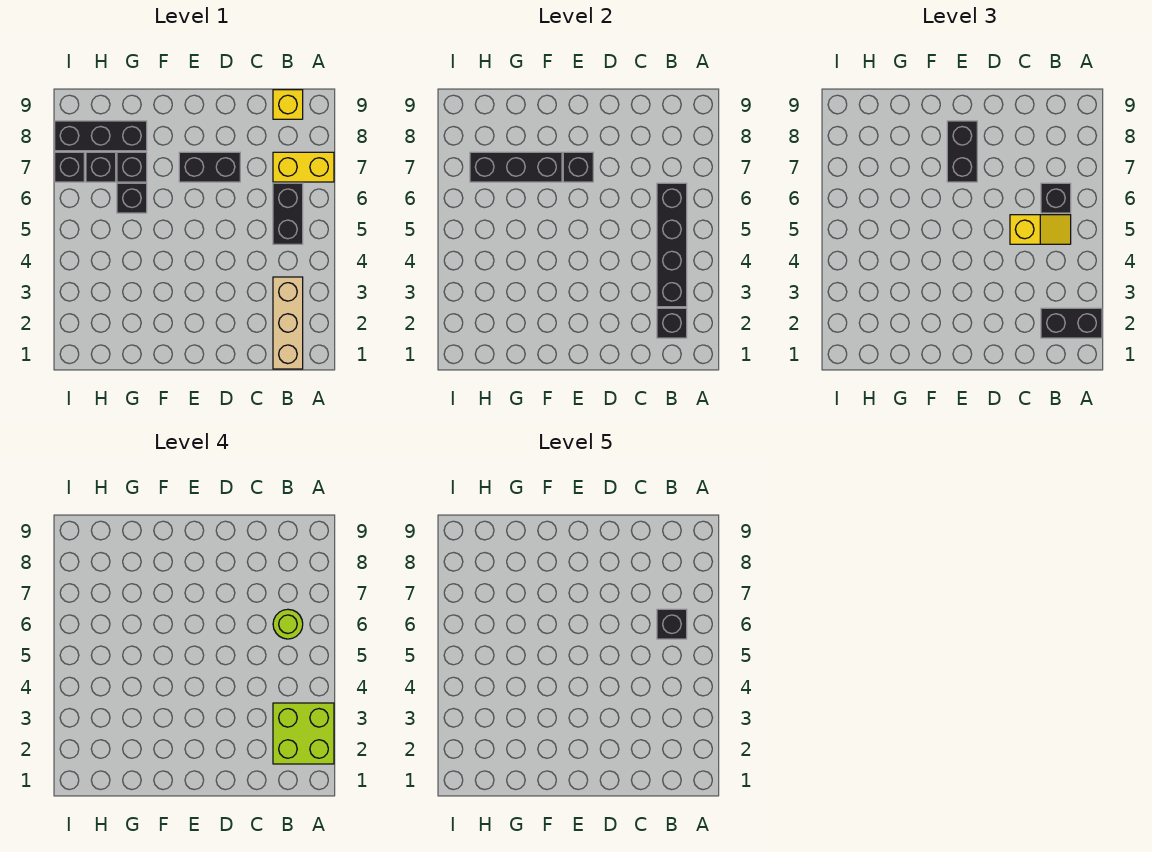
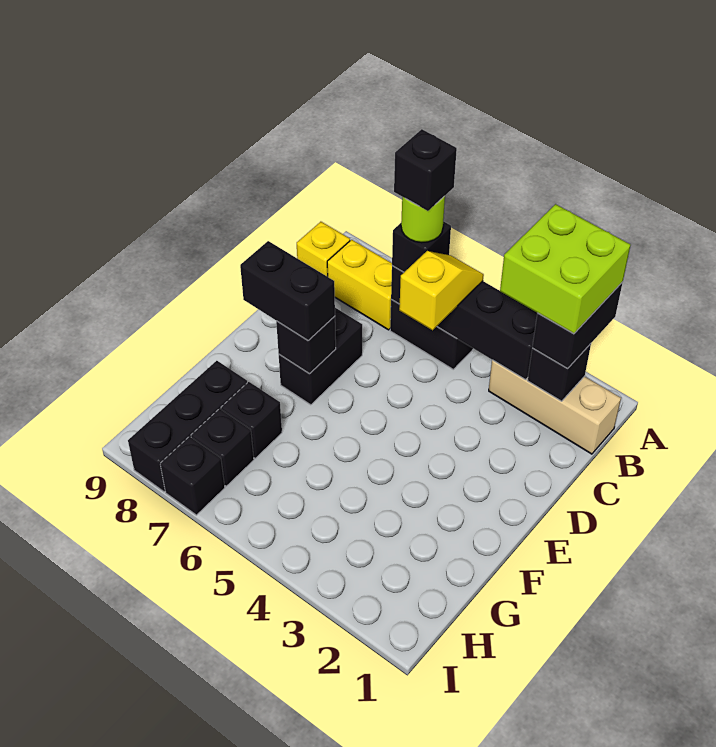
yellow brick A7:B7 level 1 -> yellow brick B7:B8 level 1
black brick F7:H7 level 2 -> none
black brick G6 level 1 -> none

